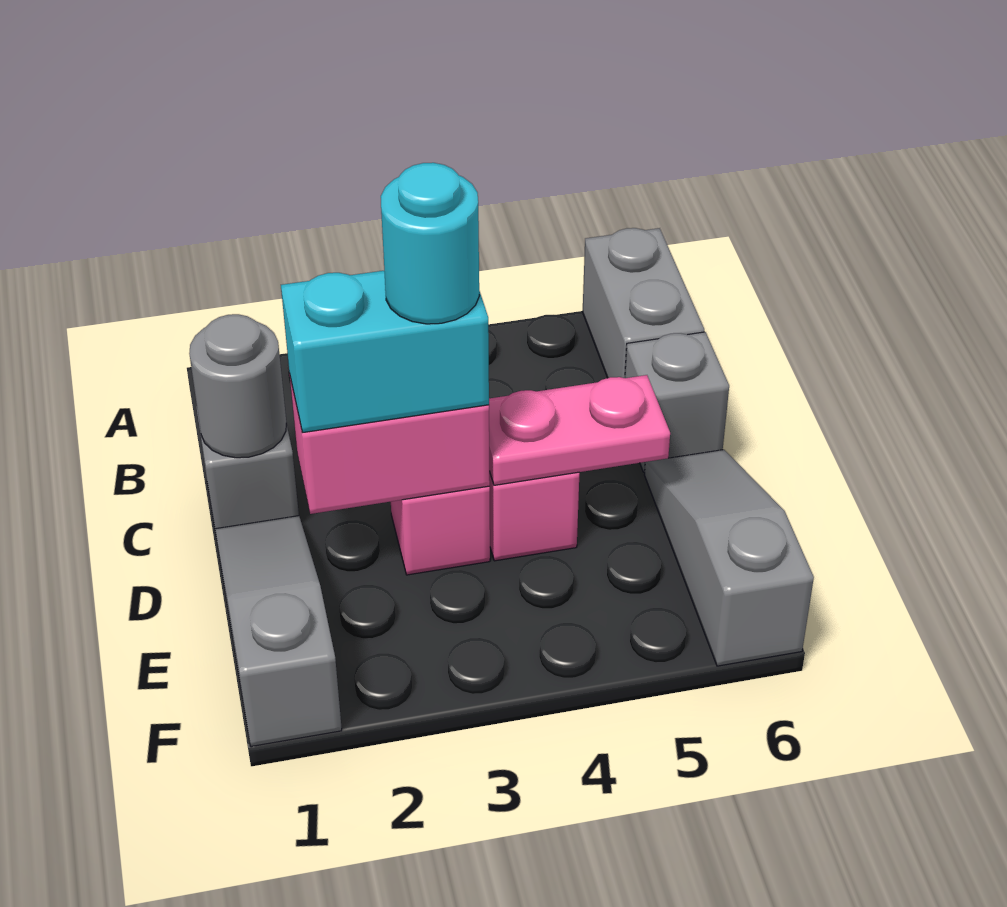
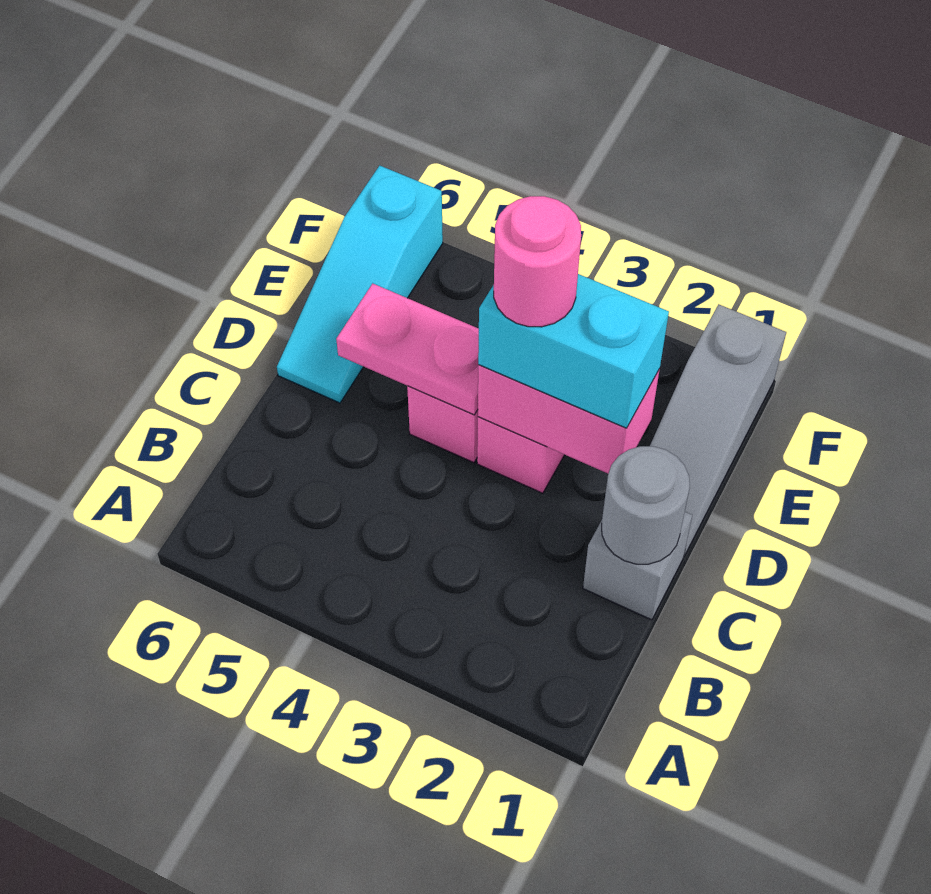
grey brick A6:B6 level 1 -> none
grey brick C6 level 1 -> none
cyan round brick D3 level 4 -> pink round brick D3 level 4
grey slope D6:F6 level 1 top F -> cyan slope D6:F6 level 1 top F

